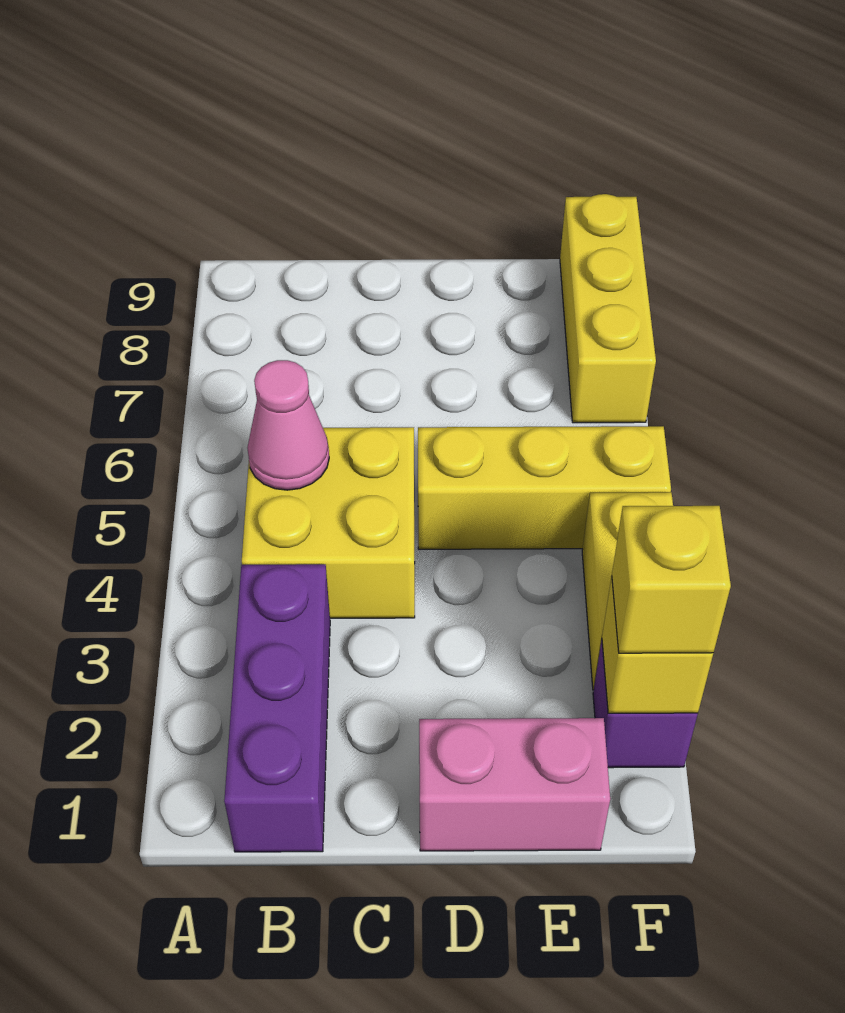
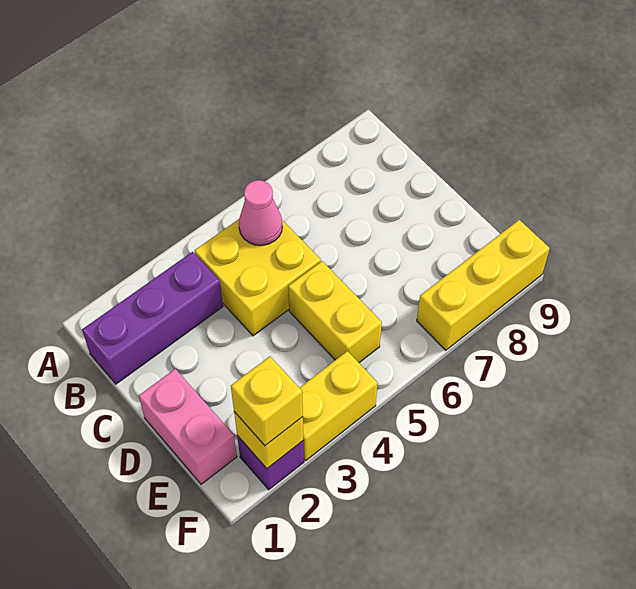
yellow brick D5:F5 level 1 -> yellow brick D5:E5 level 1

